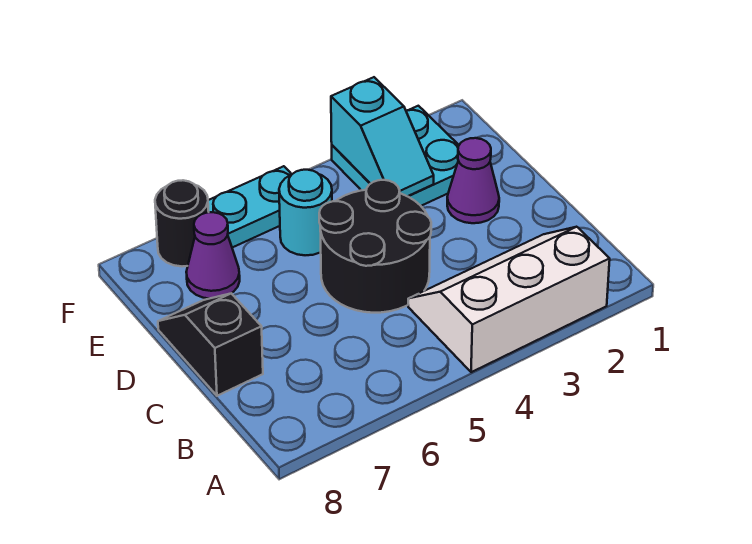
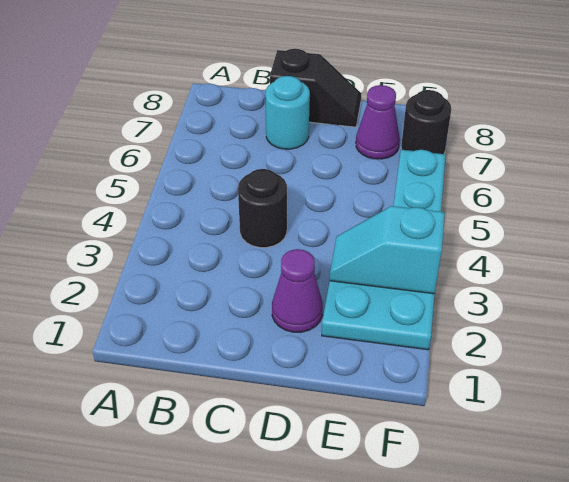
white slope A2:B4 level 1 top A -> none
black round brick C4:D5 level 1 -> black round brick C4 level 1
cyan round brick E5 level 1 -> cyan round brick C7 level 1

